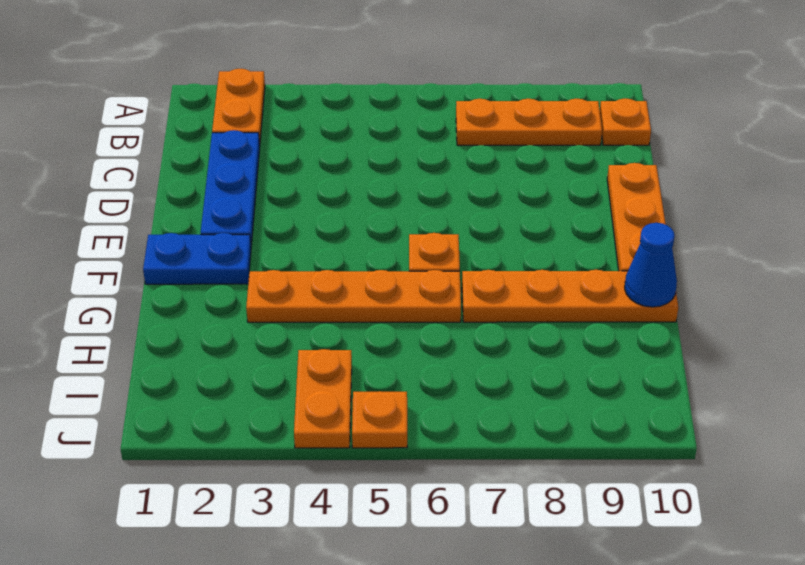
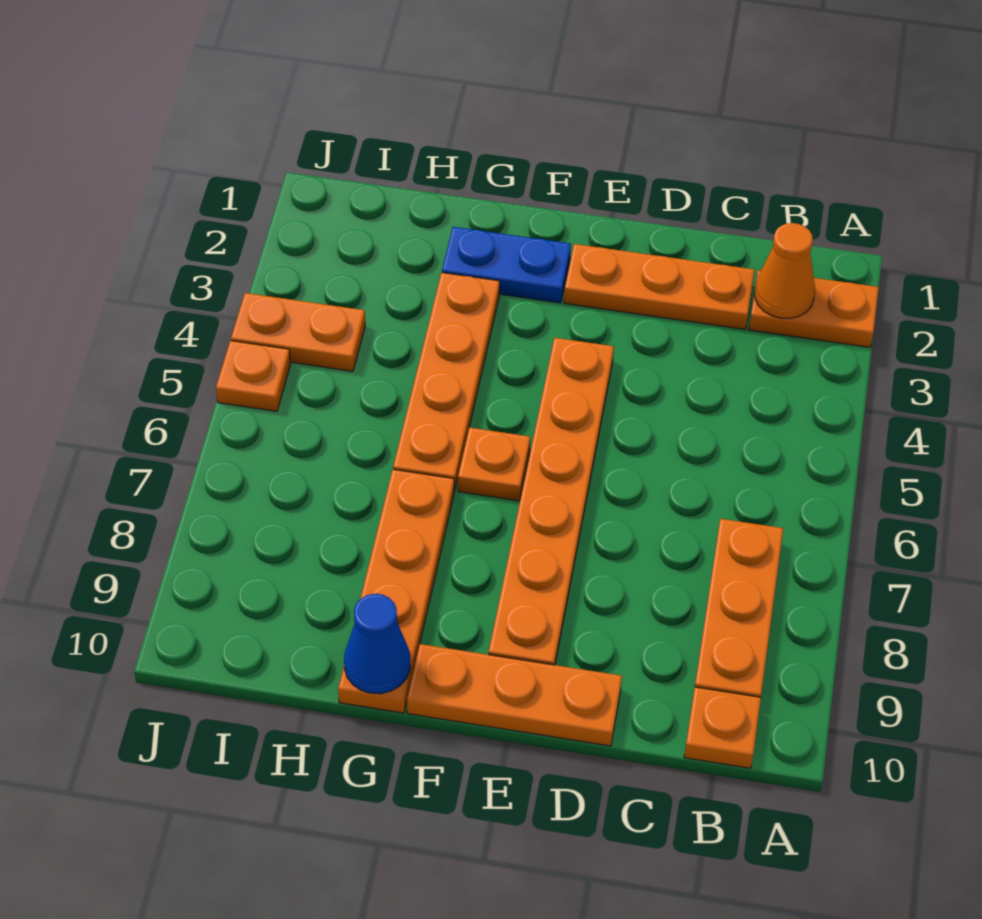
none -> orange cone B2 level 2
blue plate C2:E2 level 1 -> orange plate C2:E2 level 1
none -> orange plate E4:E9 level 1
blue plate F1:F2 level 1 -> blue plate F2:G2 level 1

